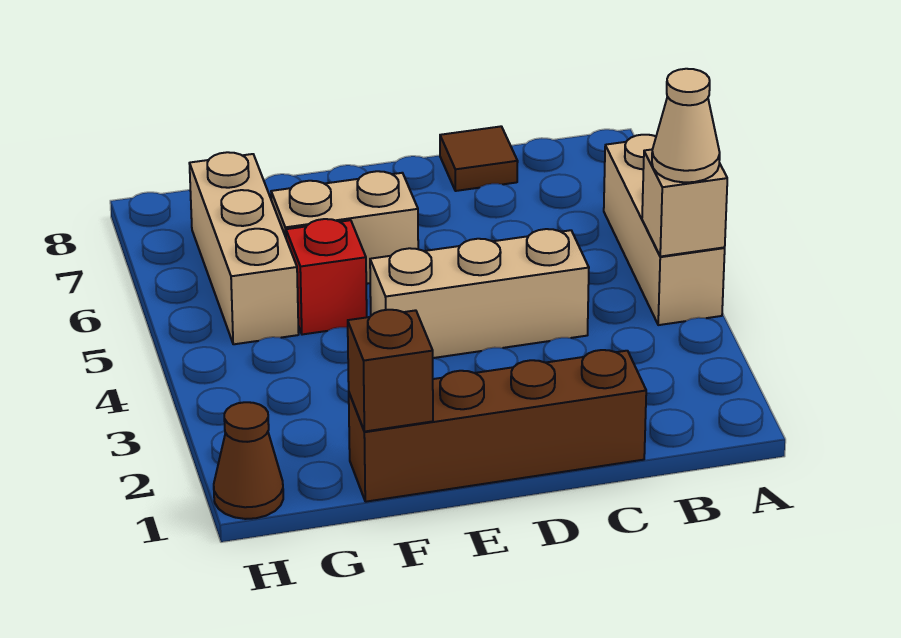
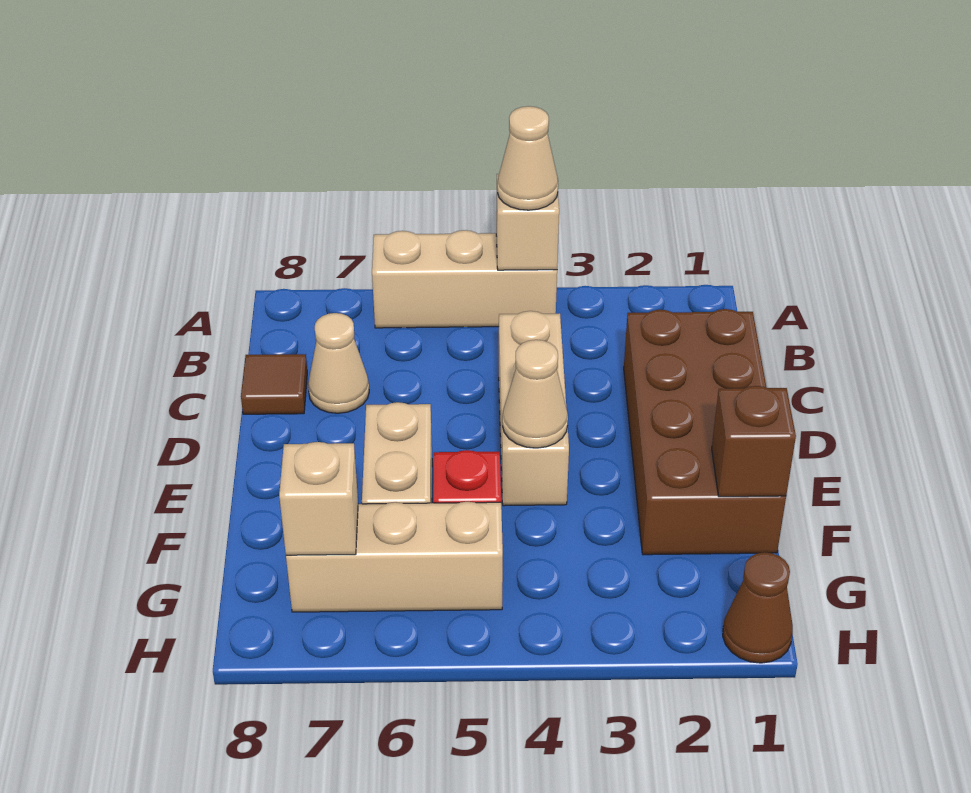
brown brick C1:F1 level 1 -> brown brick C1:F2 level 1
none -> tan cone C7 level 1
none -> tan cone E4 level 2
none -> tan brick G7 level 2

